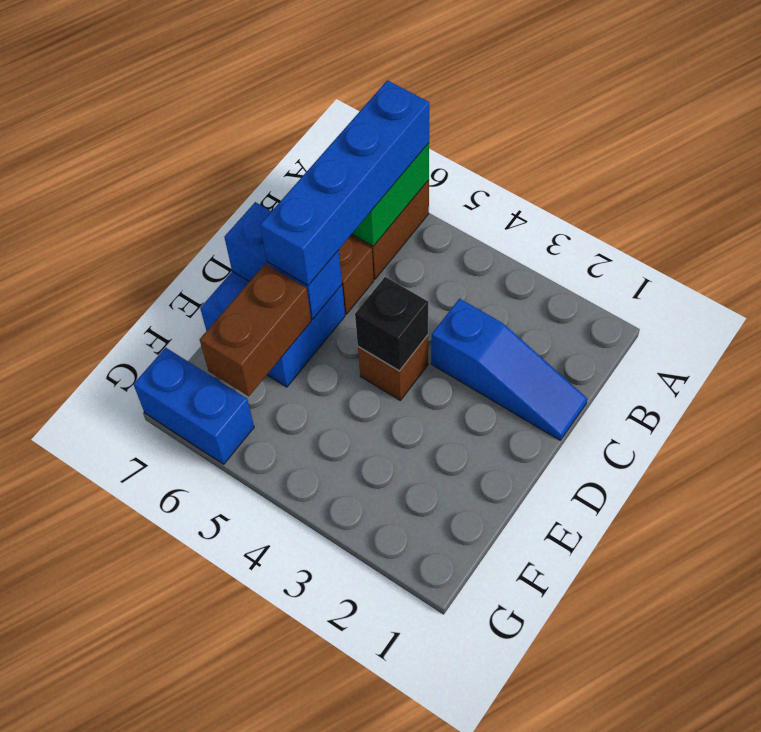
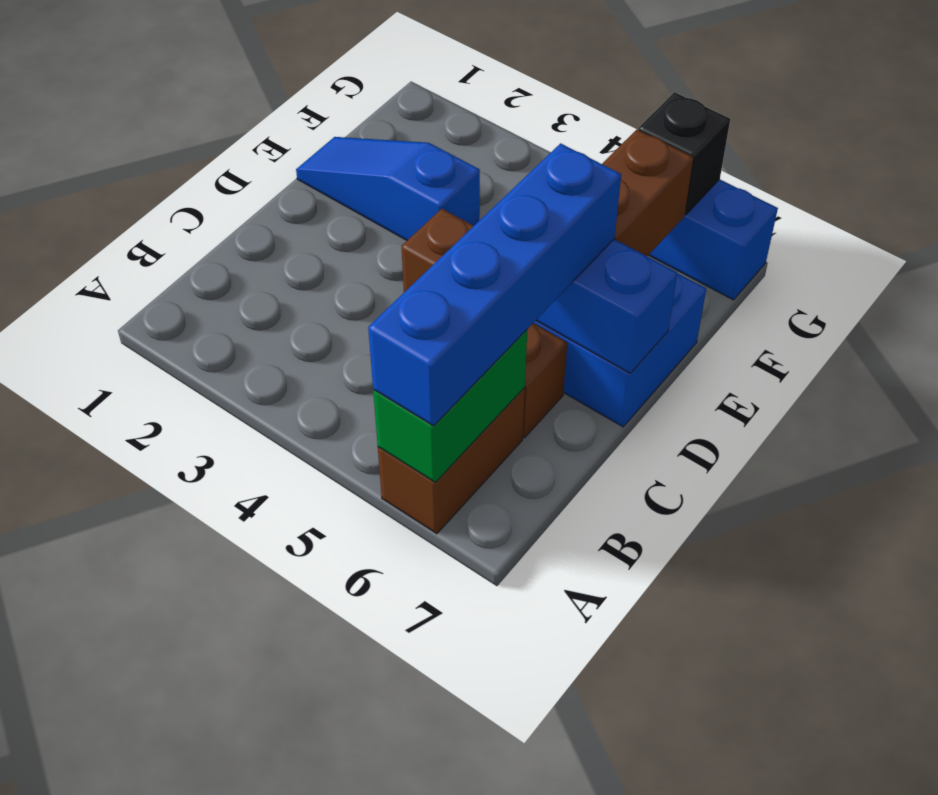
blue slope C1:C3 level 1 top 3 -> blue slope E1:E3 level 1 top 3
black brick D4 level 2 -> black brick G6 level 2

